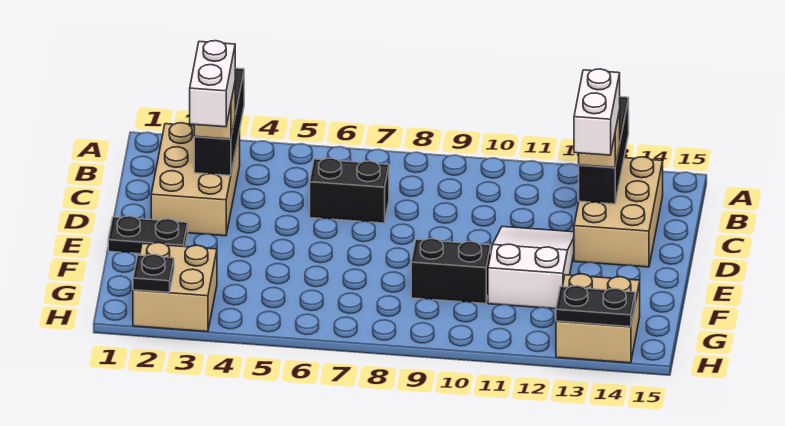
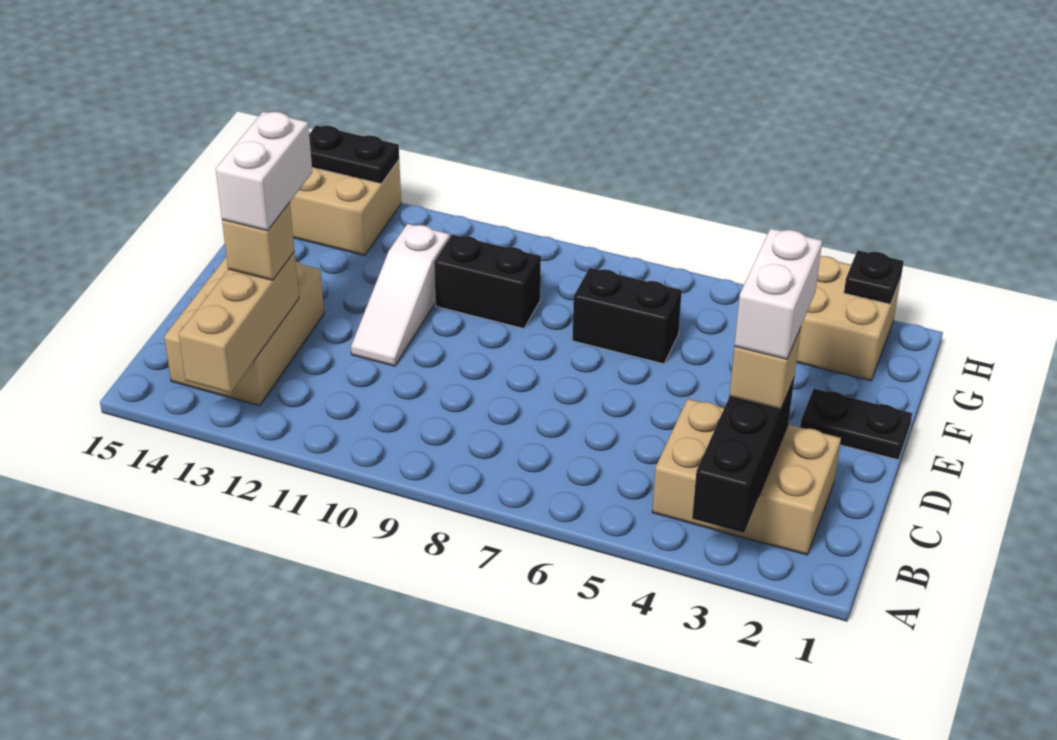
black brick A13:C13 level 2 -> tan brick A13:C13 level 2
tan brick B2:D3 level 1 -> tan brick B2:C4 level 1
black brick C6:C7 level 1 -> black brick F6:F7 level 1
white slope D11:F12 level 1 top F -> white slope D11:F11 level 1 top F

